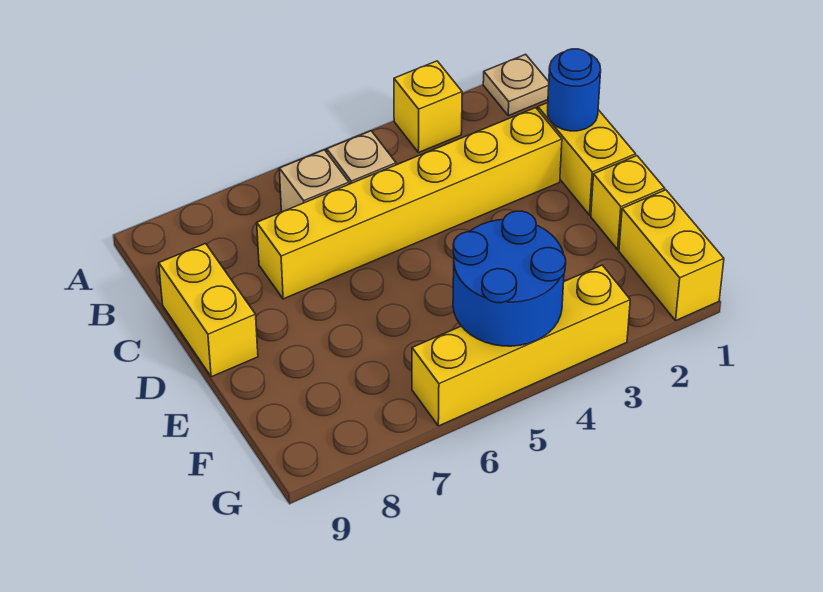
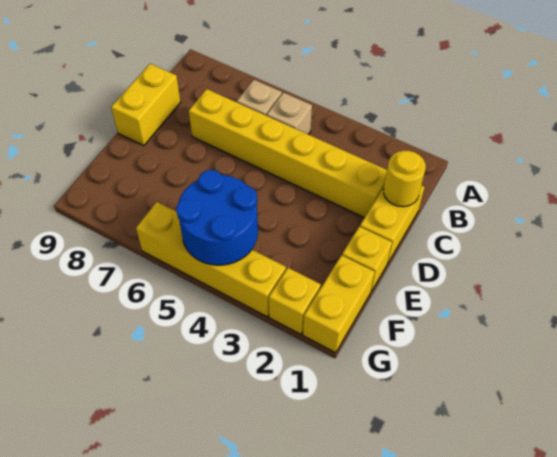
tan plate A1 level 1 -> none
yellow brick A3 level 1 -> yellow brick G2 level 1
blue round brick C1 level 2 -> yellow round brick C1 level 2

